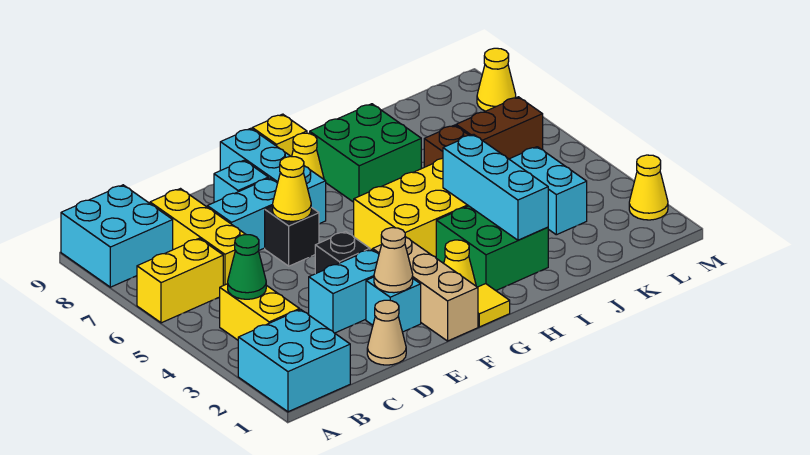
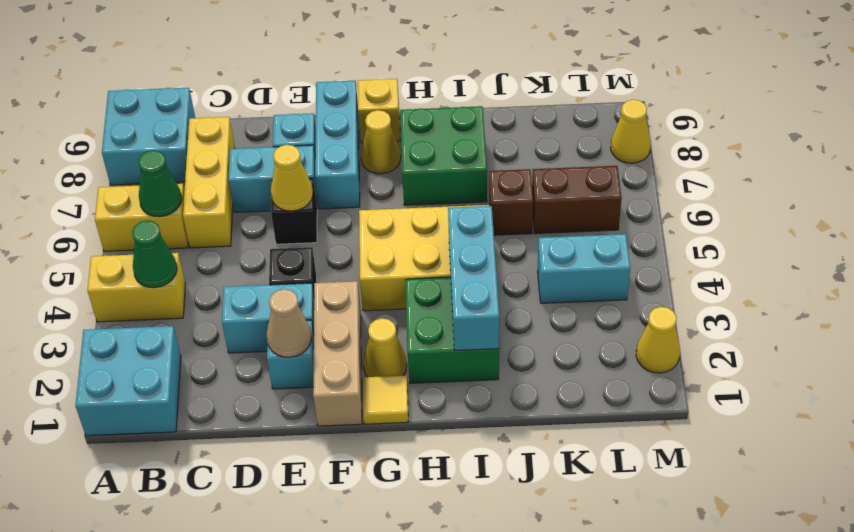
yellow brick B3:B4 level 1 -> yellow brick A4:B4 level 1
none -> green cone B6 level 2
tan cone D1 level 1 -> none
cyan brick K3:K4 level 1 -> cyan brick K4:L4 level 1

